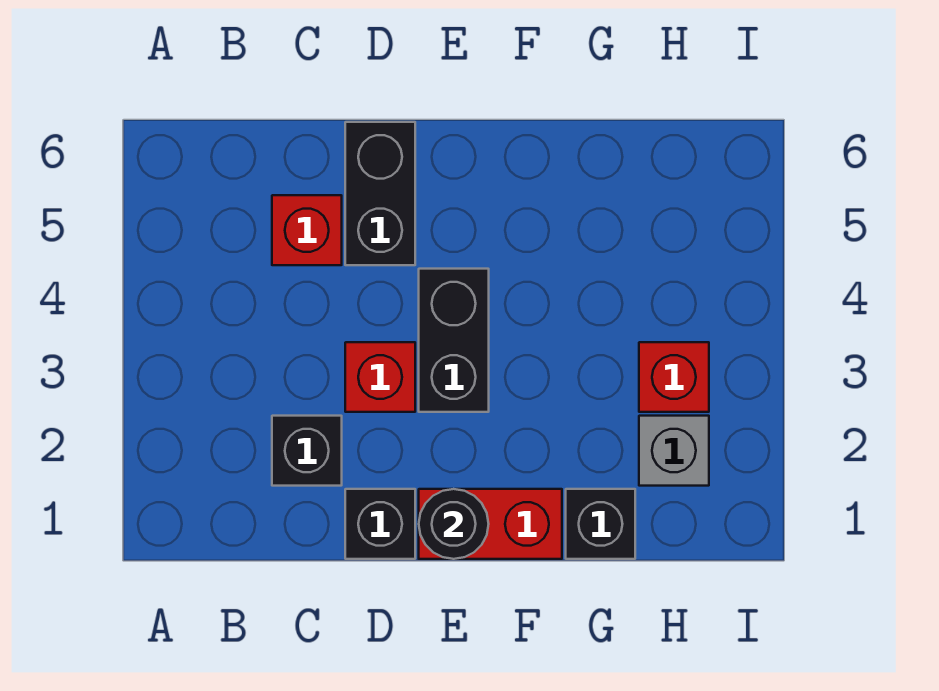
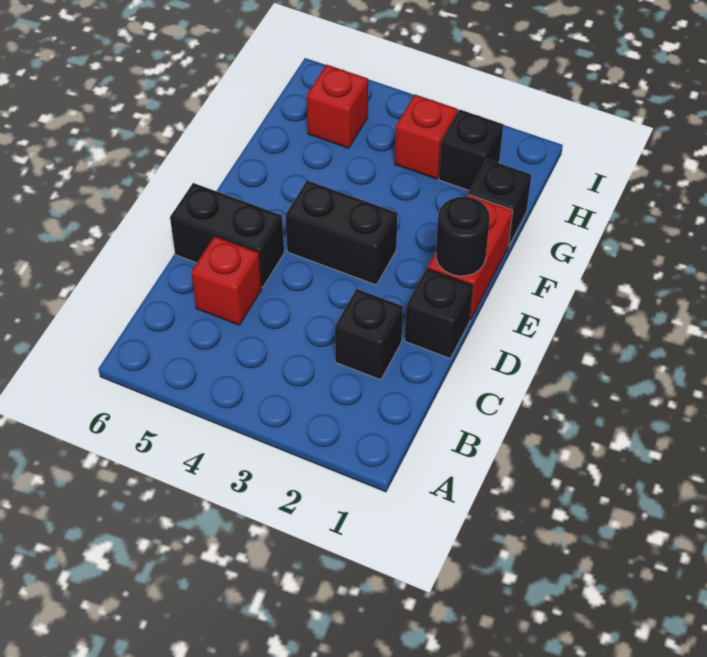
red brick D3 level 1 -> red brick H5 level 1
grey brick H2 level 1 -> black brick H2 level 1

